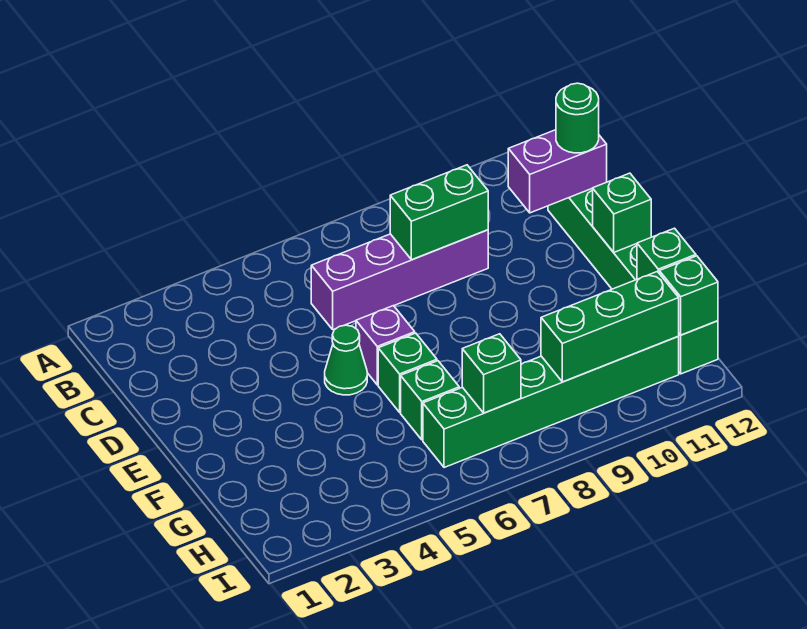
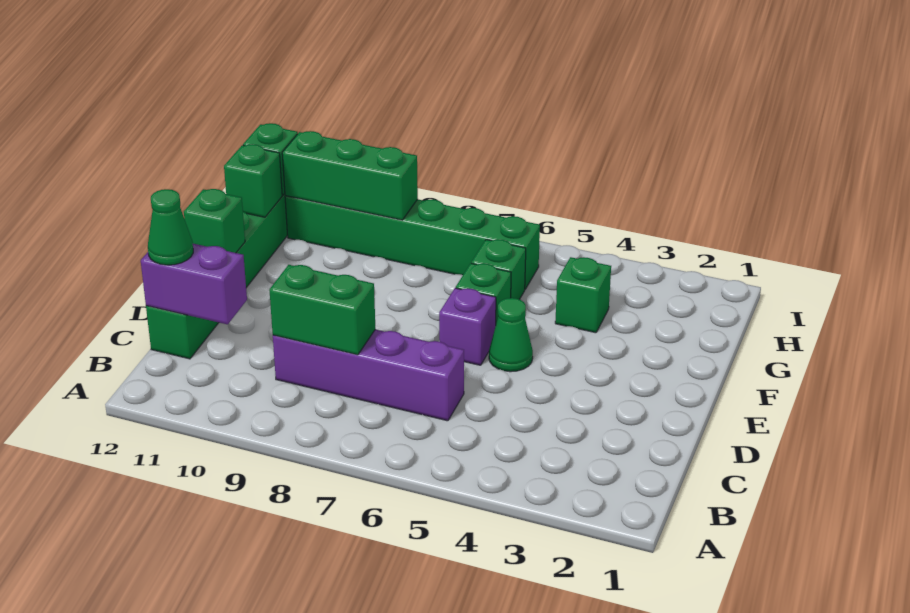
green round brick C12 level 3 -> green cone C12 level 3
green brick H7 level 2 -> green brick G4 level 1

